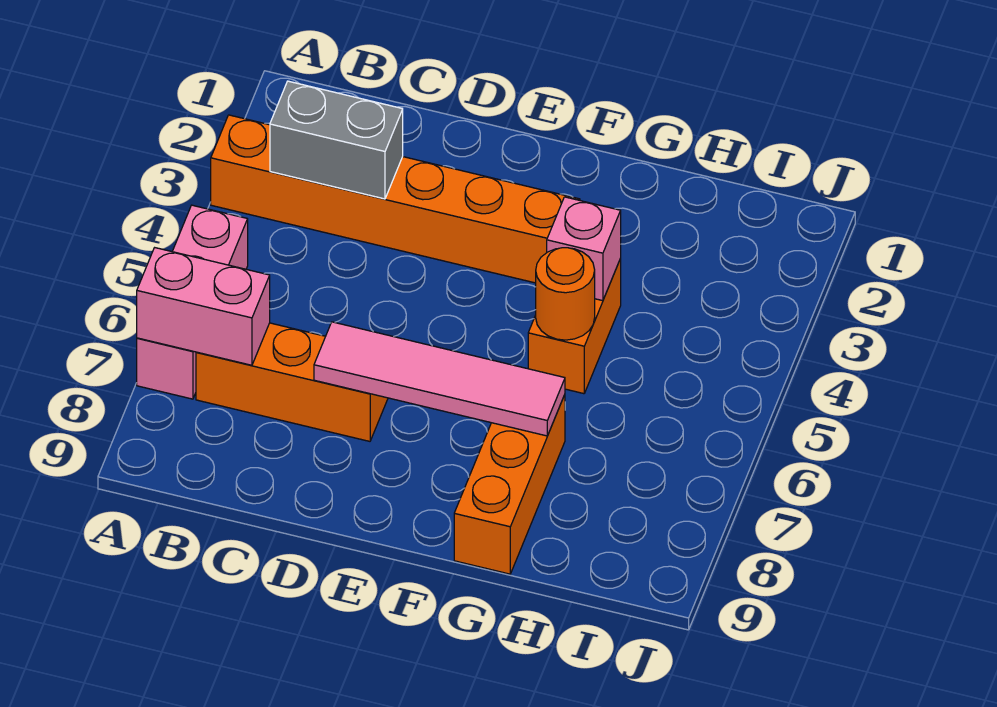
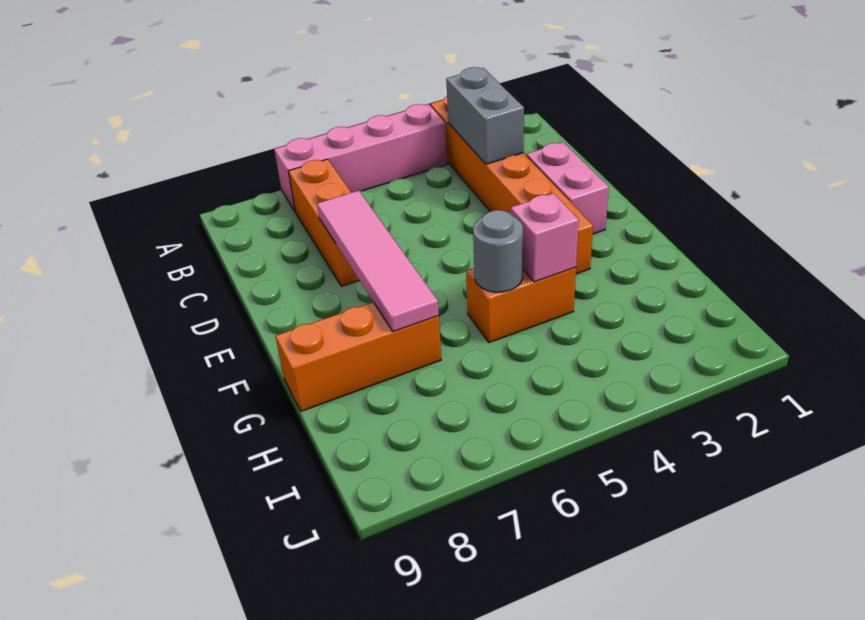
pink brick A5:A7 level 1 -> pink brick A4:A7 level 1
pink brick A7:B7 level 2 -> pink brick D2:E2 level 1
orange round brick G5 level 2 -> grey round brick G5 level 2

